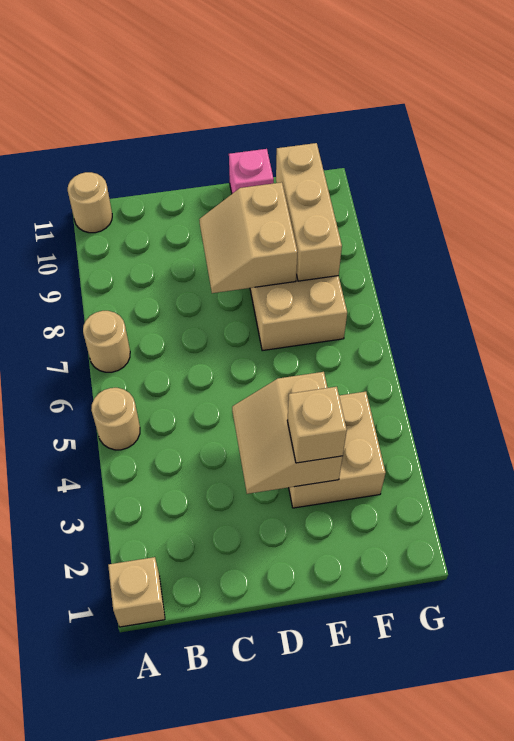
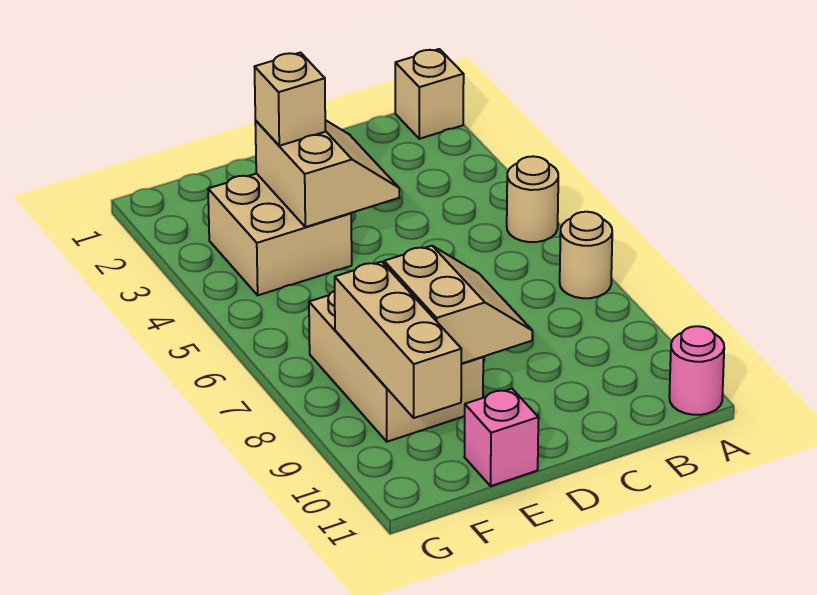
tan round brick A11 level 1 -> pink round brick A11 level 1

